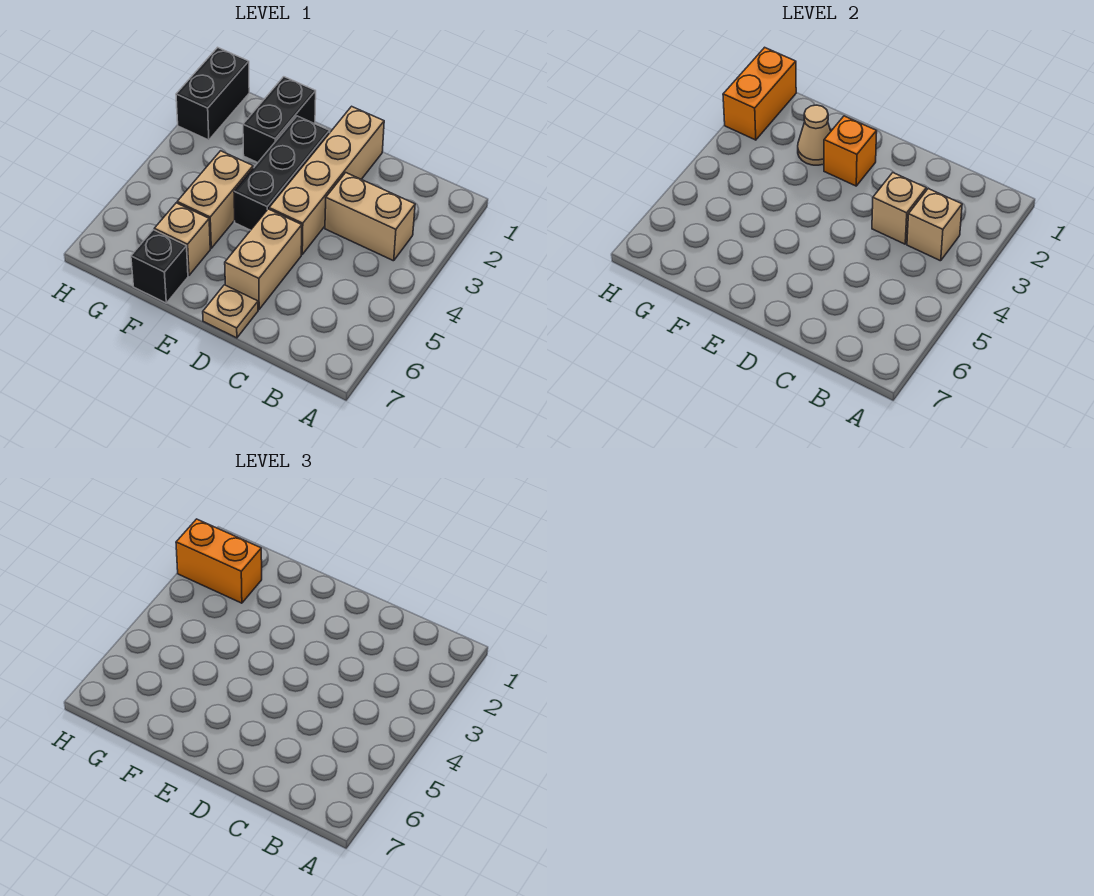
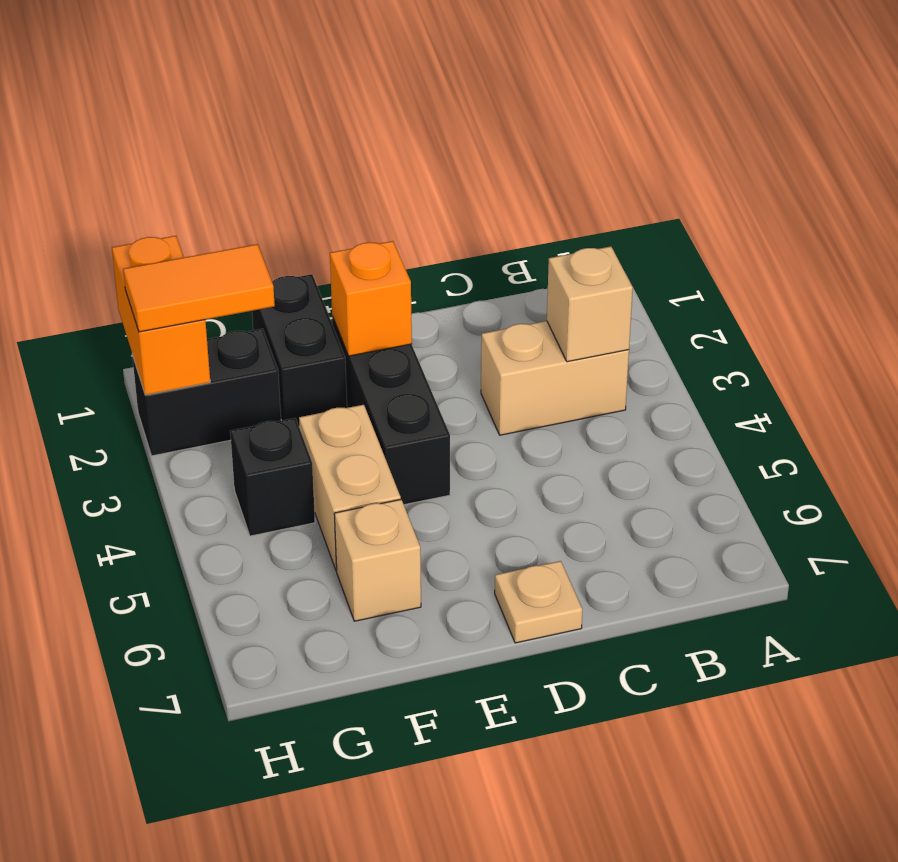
tan brick C3 level 2 -> none
tan brick D1:D4 level 1 -> none
tan brick D5:D6 level 1 -> none
tan cone F2 level 2 -> none
black brick F7 level 1 -> black brick G4 level 1
orange brick G2:H2 level 3 -> orange tile G2:H2 level 3
black brick H1:H2 level 1 -> black brick G2:H2 level 1

